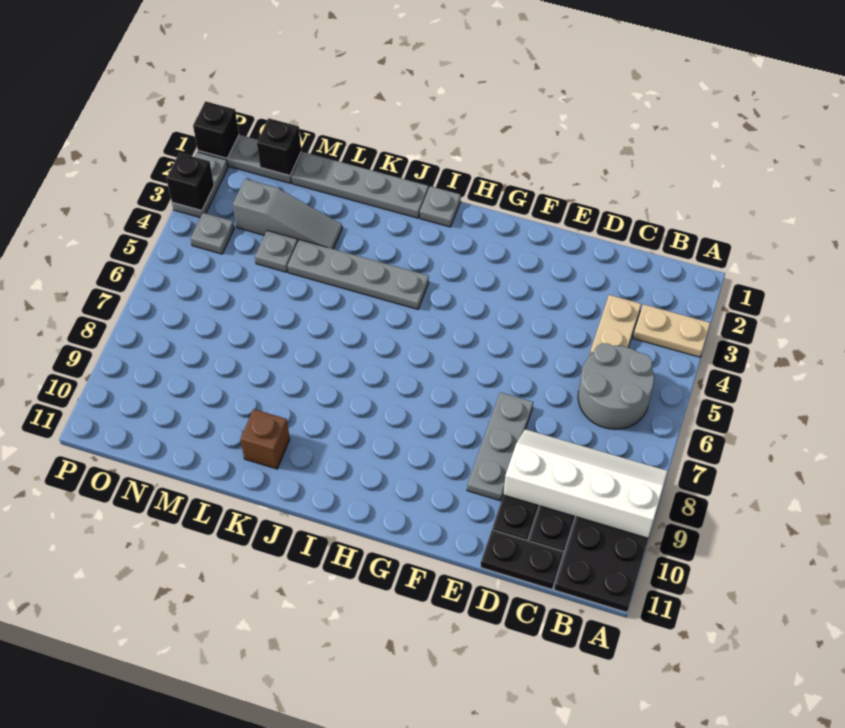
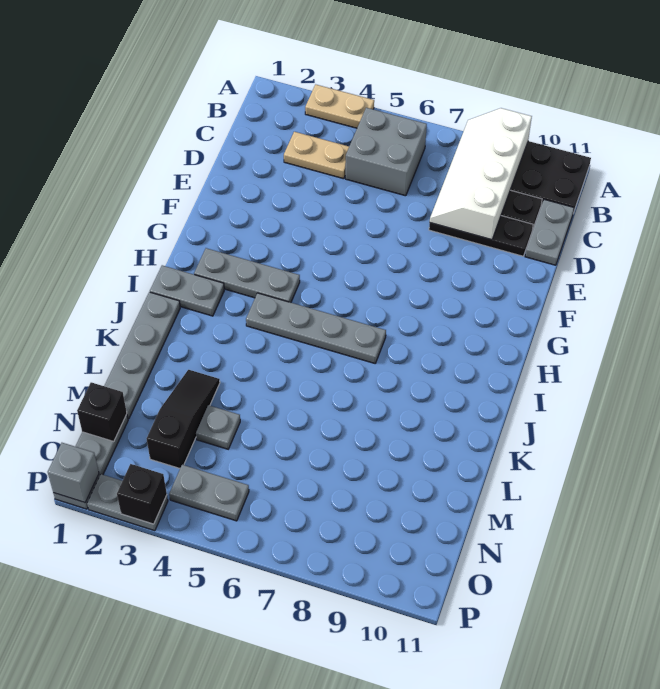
tan plate A3:B3 level 1 -> tan plate A3:A4 level 1
grey round brick B5:C6 level 1 -> grey brick B5:C6 level 1
black plate C11:D11 level 1 -> grey plate C11:D11 level 1
grey plate E7:E9 level 1 -> grey plate H2:H4 level 1
grey plate I1 level 1 -> grey plate I1:I2 level 1
grey plate I4:L4 level 1 -> grey plate I4:I7 level 1
brown brick K10 level 1 -> none
grey slope L3:N3 level 1 top N -> black slope L3:N3 level 1 top N
grey plate O4 level 1 -> grey plate O4:O5 level 1
black brick P1 level 2 -> grey brick P1 level 2

